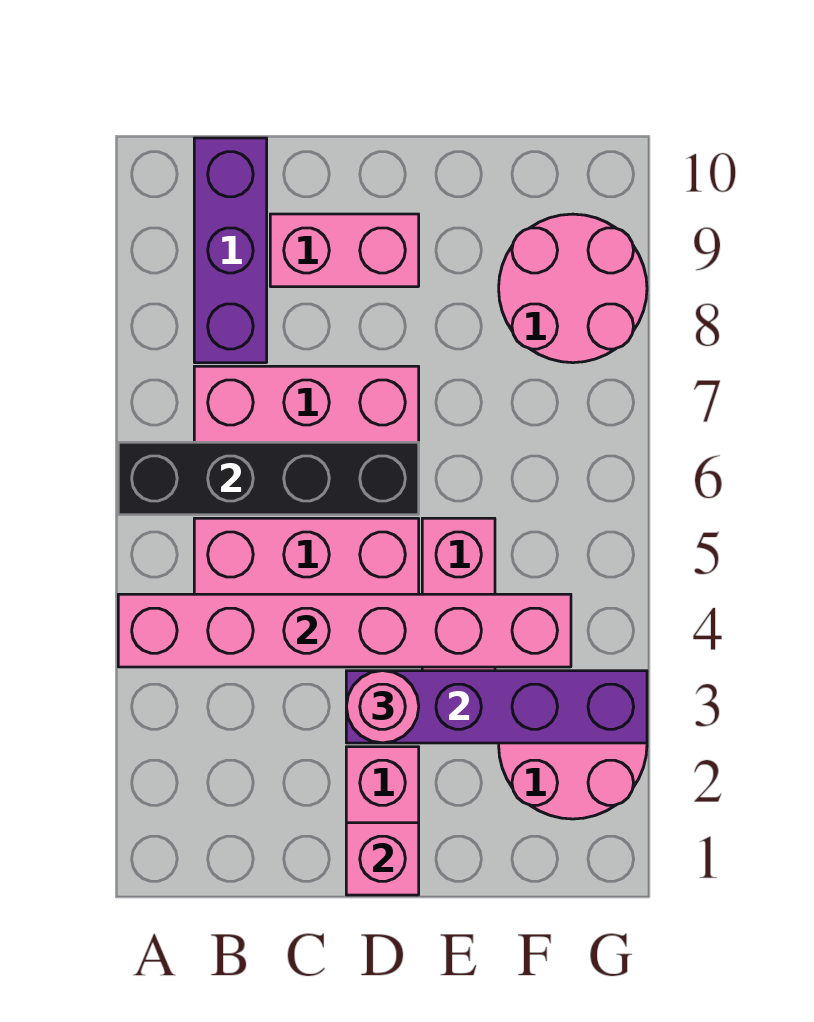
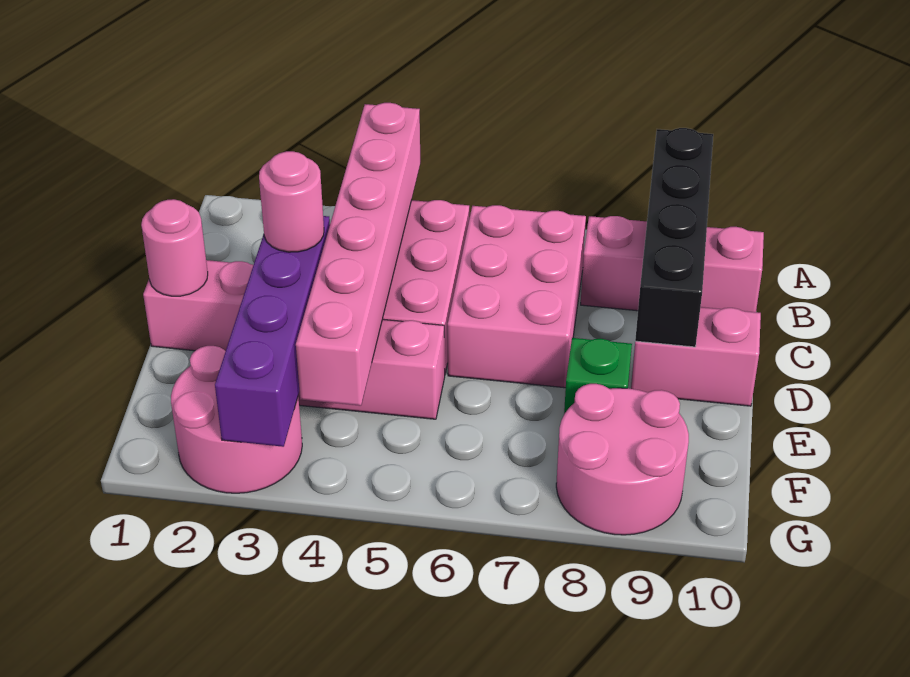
black brick A6:D6 level 2 -> black brick A9:D9 level 2
purple brick B8:B10 level 1 -> pink brick B8:B10 level 1
pink brick C9:D9 level 1 -> pink brick D9:D10 level 1
pink brick D1 level 2 -> pink round brick D1 level 2
none -> green brick E8 level 1

